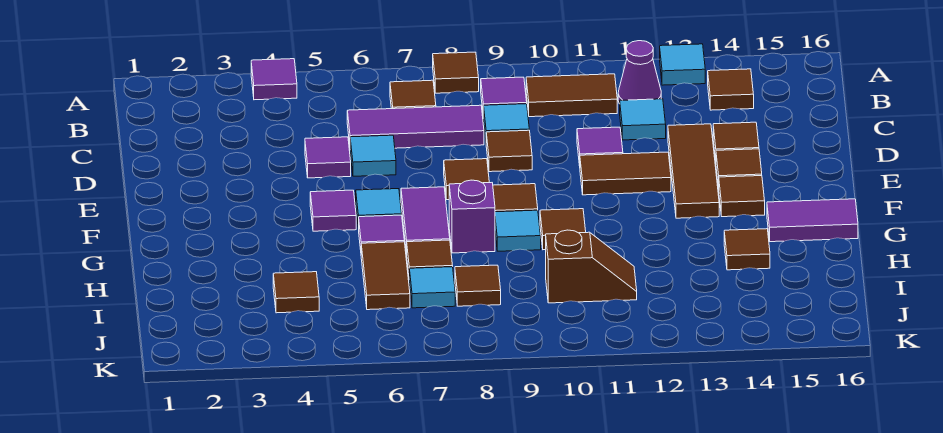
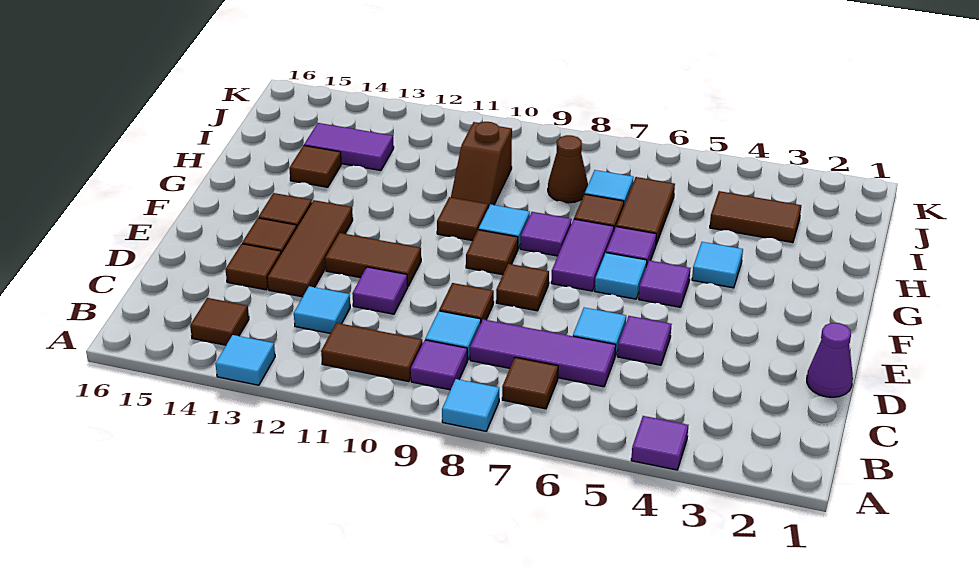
brown tile A8 level 1 -> cyan tile A8 level 1
purple cone B12 level 1 -> purple cone D1 level 1
none -> cyan tile G4 level 1
purple brick G8 level 1 -> purple tile G8 level 1
purple tile G15:G16 level 1 -> purple tile I13:I14 level 1
brown tile I4 level 1 -> brown tile I3:I4 level 1
brown tile I8 level 1 -> brown cone I8 level 1
brown slope I10:I11 level 1 top 10 -> brown slope H10:I10 level 1 top I

